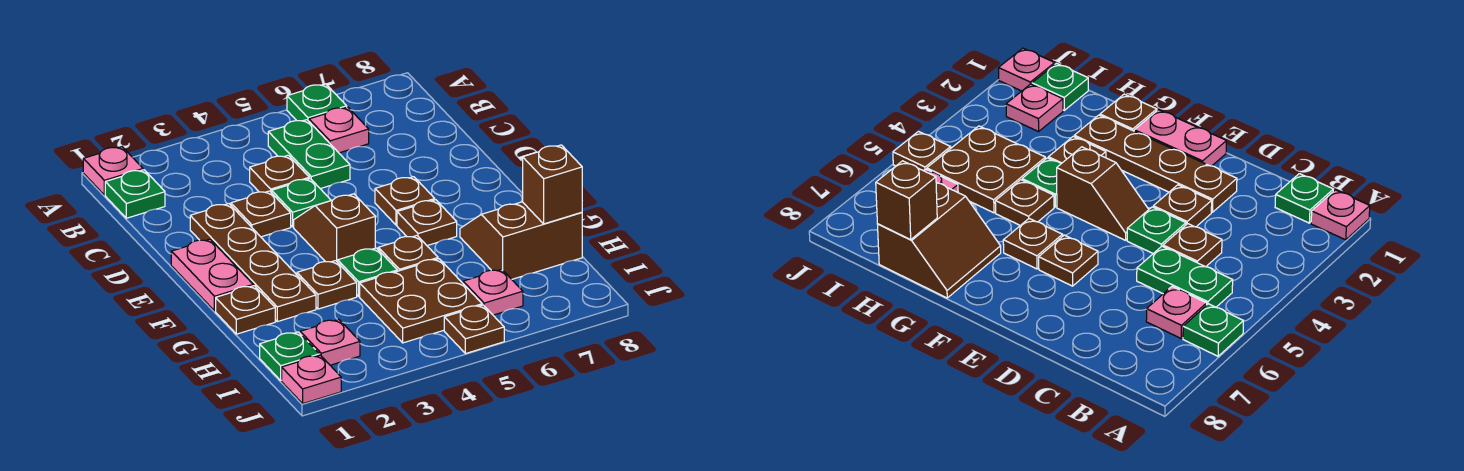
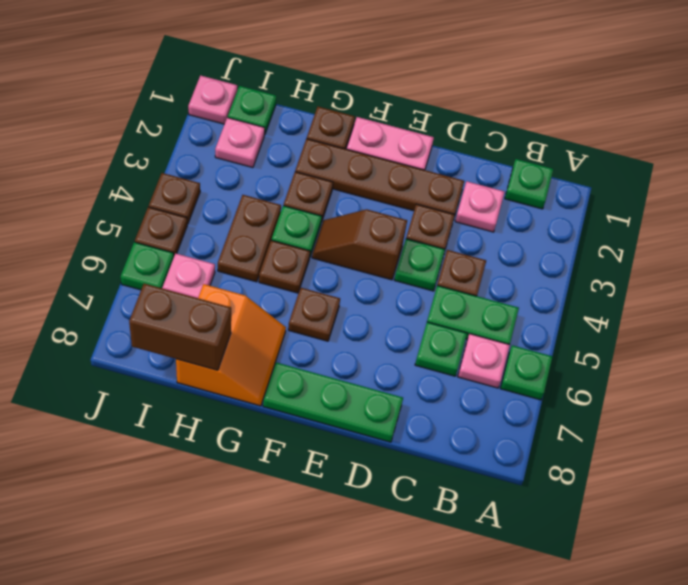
pink plate A1 level 1 -> pink plate C2 level 1
none -> green plate C6 level 1
none -> green plate D8:F8 level 1
brown slope E4:F4 level 1 top F -> brown slope E4:F4 level 1 top E
brown plate E6 level 1 -> brown plate J4 level 1
brown slope G7:H8 level 1 top H -> orange slope G7:H8 level 1 top H
brown plate H4:I5 level 1 -> brown plate H4:H5 level 1
brown brick H8 level 2 -> brown brick H8:I8 level 2
none -> green plate J6 level 1

